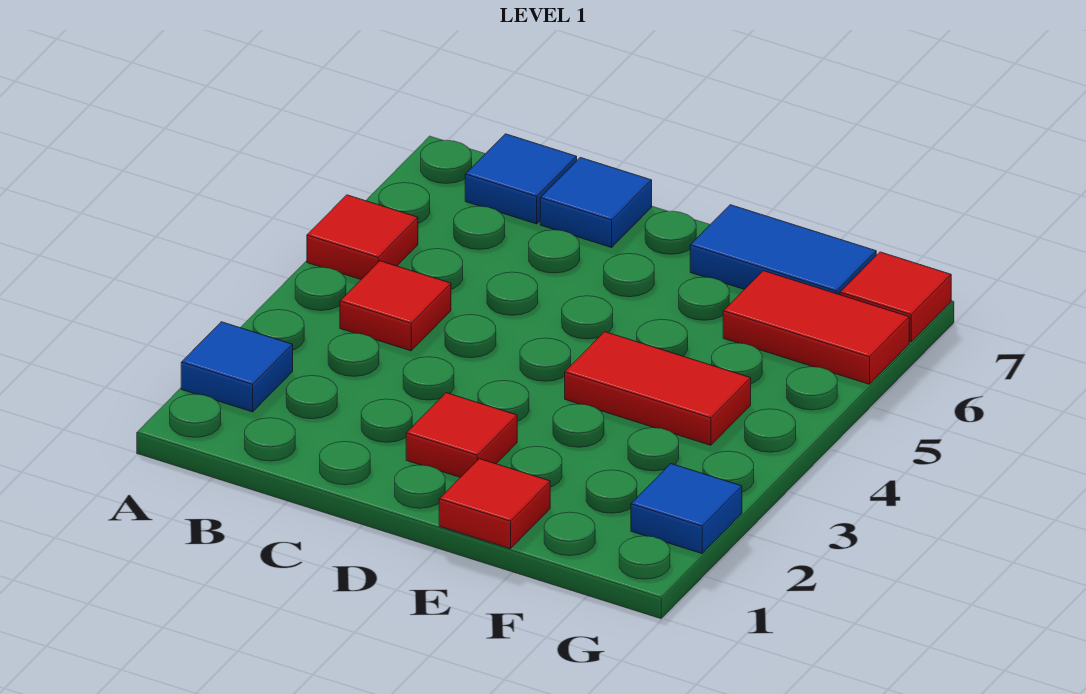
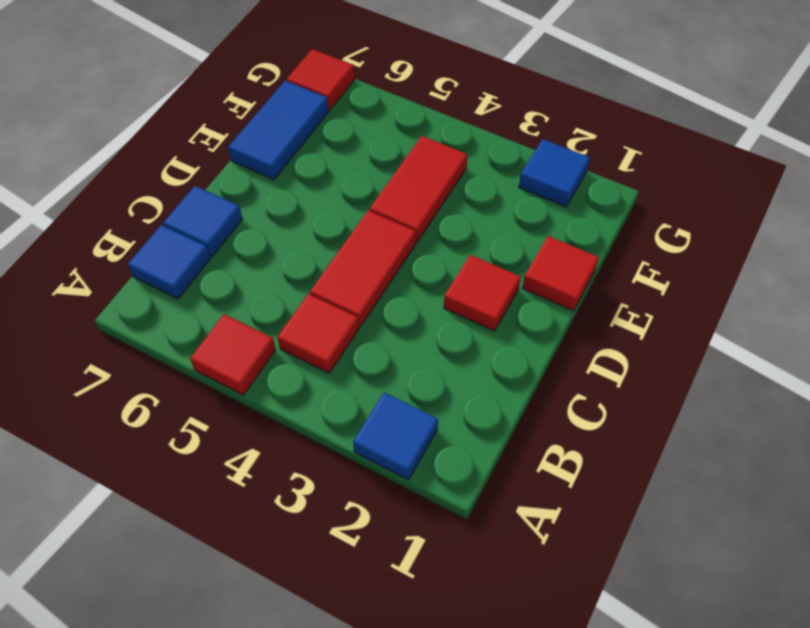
red tile F6:G6 level 1 -> red tile C4:D4 level 1

